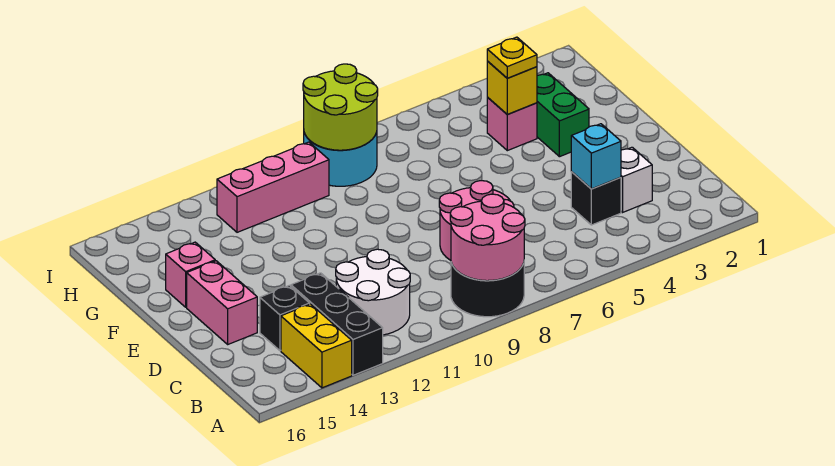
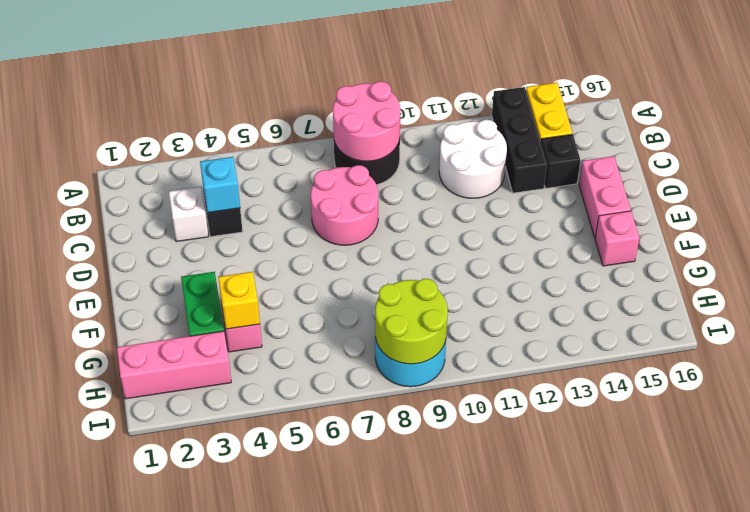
yellow plate G4 level 3 -> none
pink brick H10:H12 level 1 -> pink brick H1:H3 level 1

